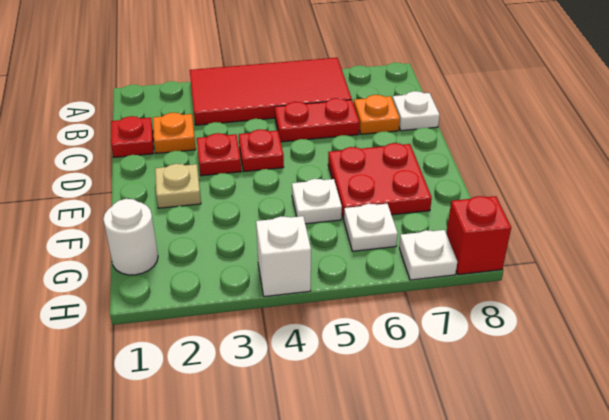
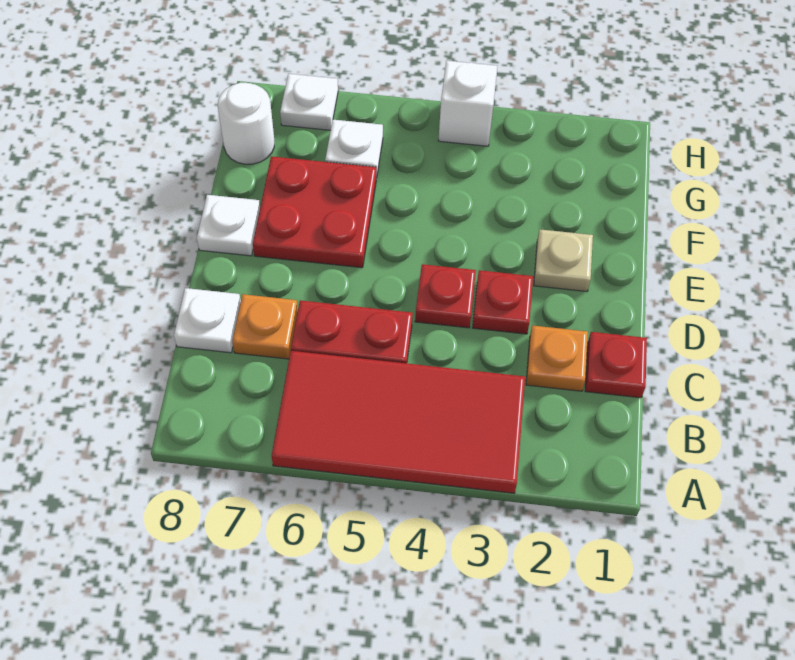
white plate F5 level 1 -> white plate E8 level 1
white round brick G1 level 1 -> white round brick G8 level 1
red brick H8 level 1 -> none

